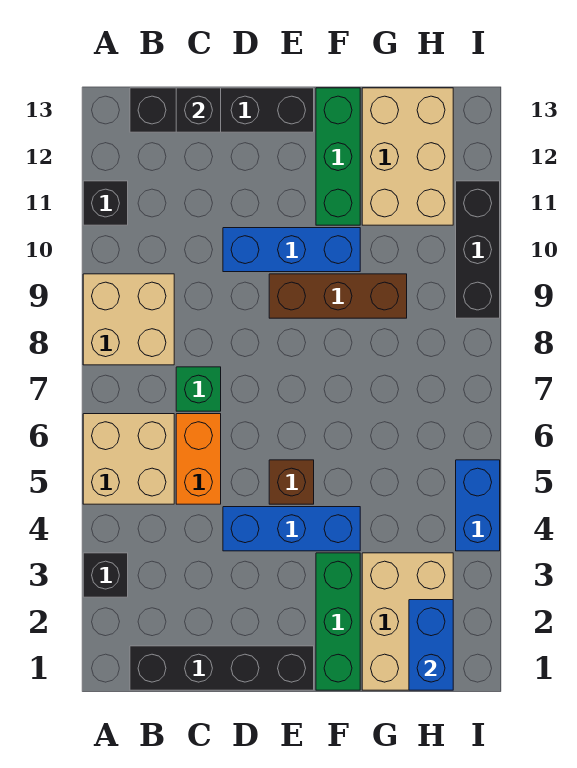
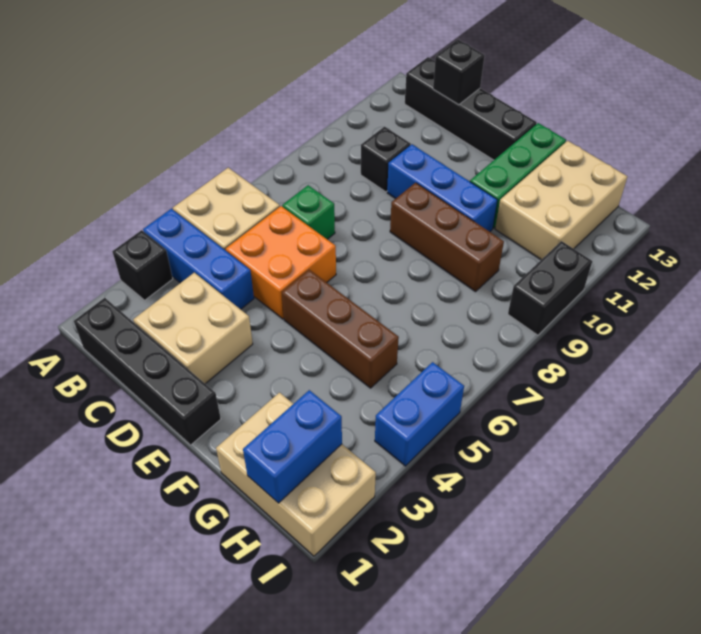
tan brick A8:B9 level 1 -> tan brick C2:D3 level 1
black brick A11 level 1 -> black brick C10 level 1
orange brick C5:C6 level 1 -> orange brick C5:D6 level 1
blue brick D4:F4 level 1 -> blue brick A4:C4 level 1
brown brick E5 level 1 -> brown brick E5:G5 level 1
green brick F1:F3 level 1 -> none
tan brick G1:H3 level 1 -> tan brick G1:I2 level 1
black brick I9:I11 level 1 -> black brick I9:I10 level 1

